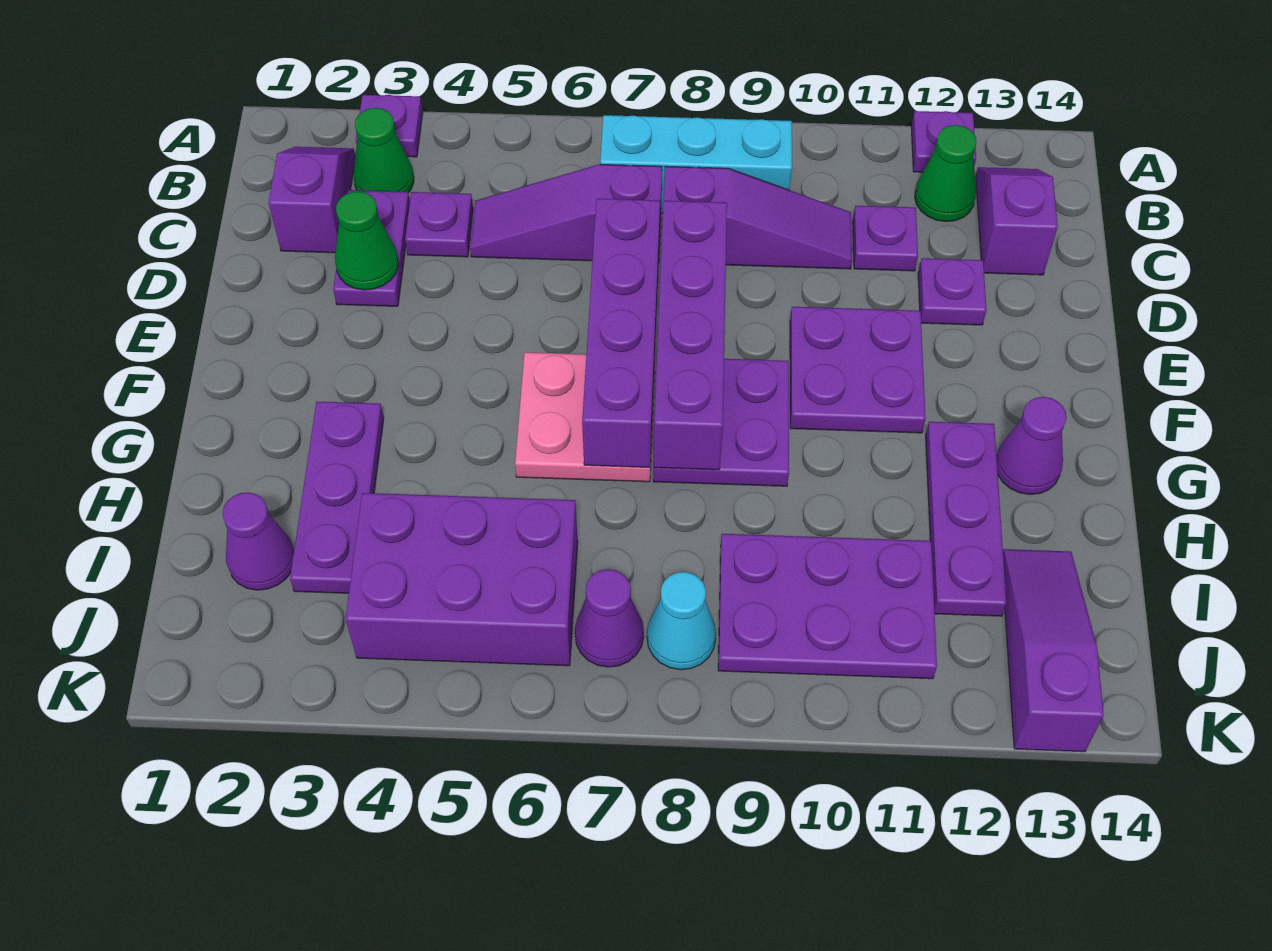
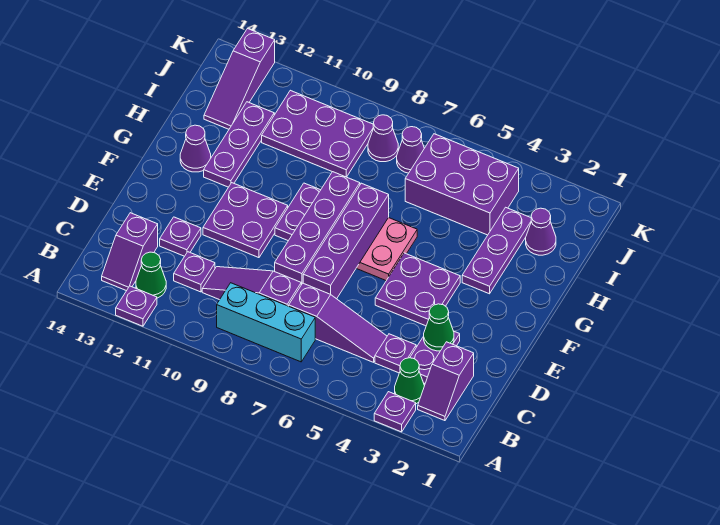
none -> purple plate E4:F5 level 1
cyan cone J8 level 1 -> purple cone J8 level 1

